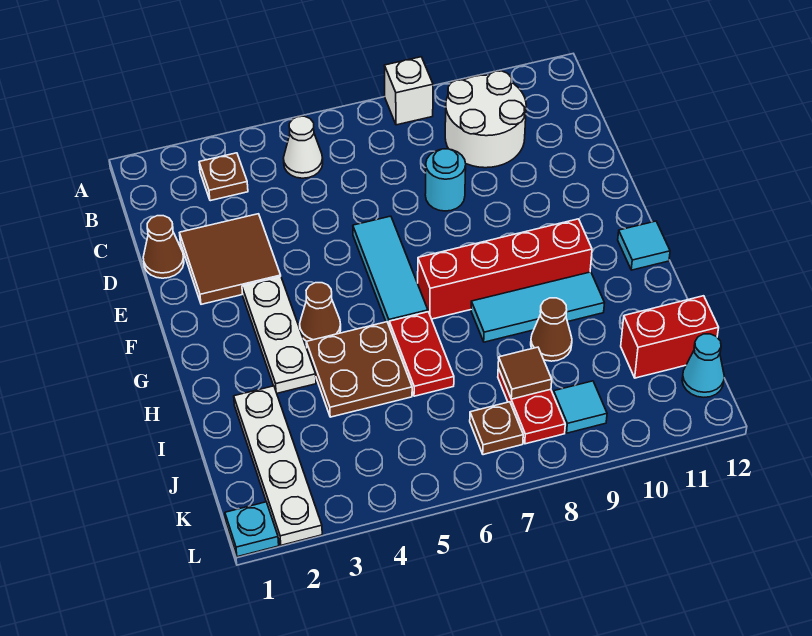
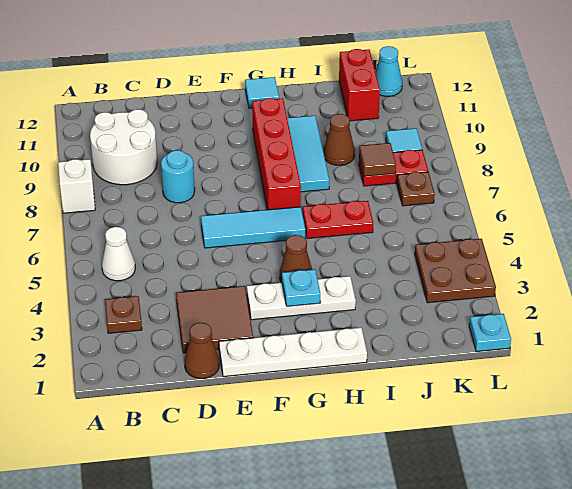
none -> cyan plate G3 level 2
brown plate H4:I5 level 1 -> brown plate K3:L4 level 1
white plate I2:L2 level 1 -> white plate E1:H1 level 1

